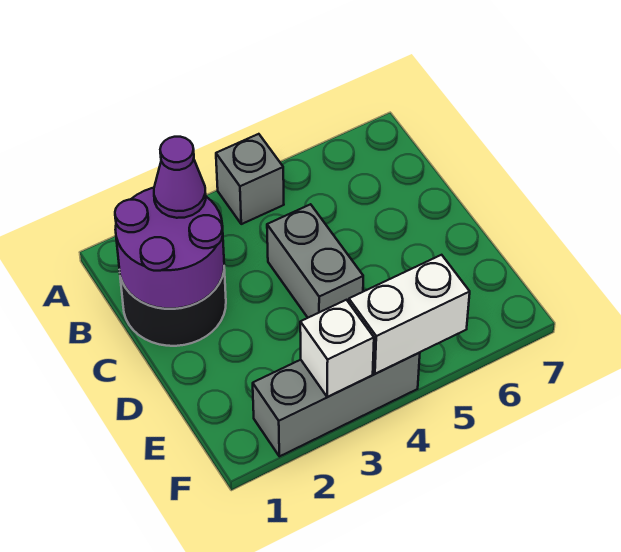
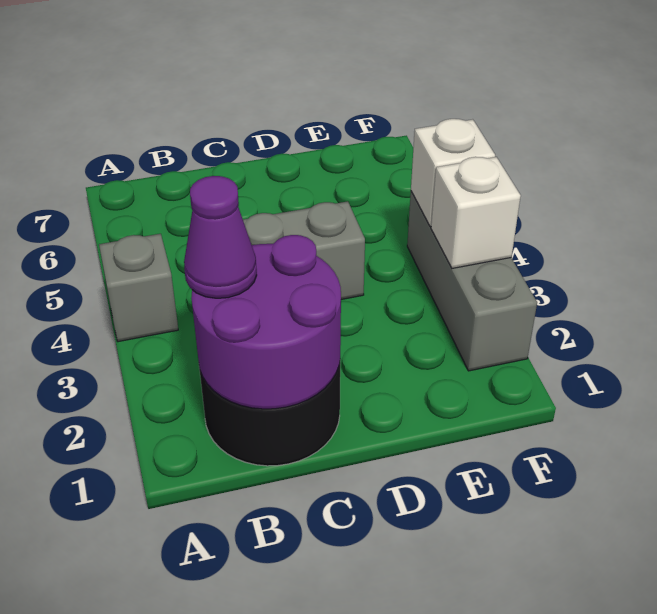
white brick F4:F5 level 2 -> white brick F4 level 2

